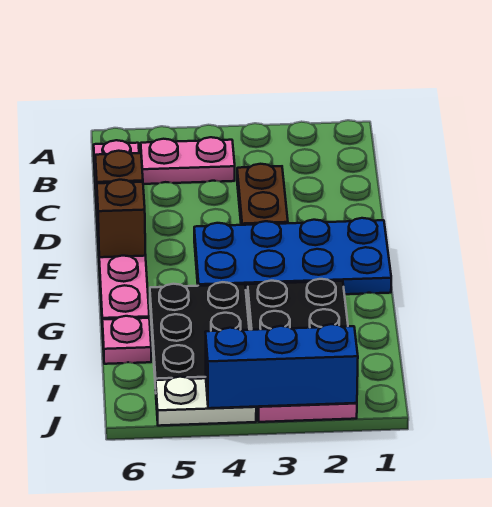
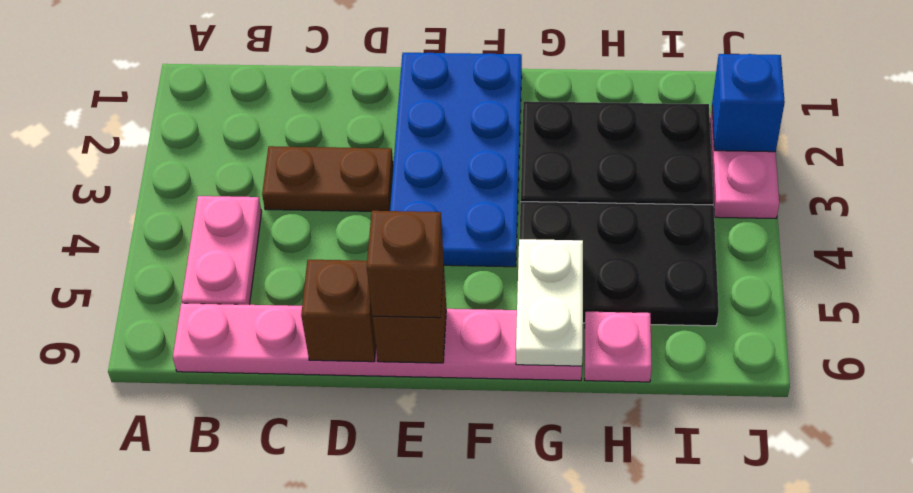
none -> brown brick E6 level 3
blue brick J2:J4 level 2 -> blue brick J2 level 2
white plate J4:J5 level 1 -> white plate G5:G6 level 2

